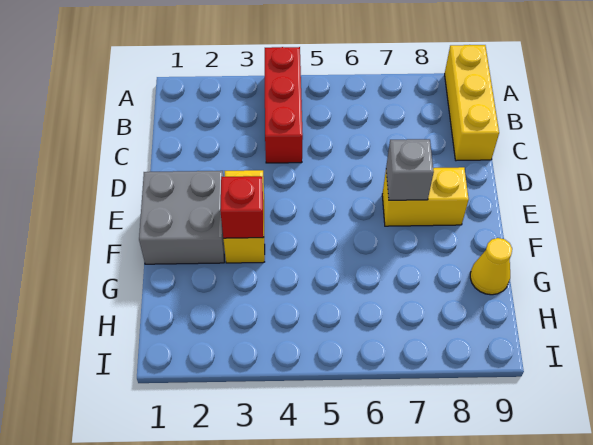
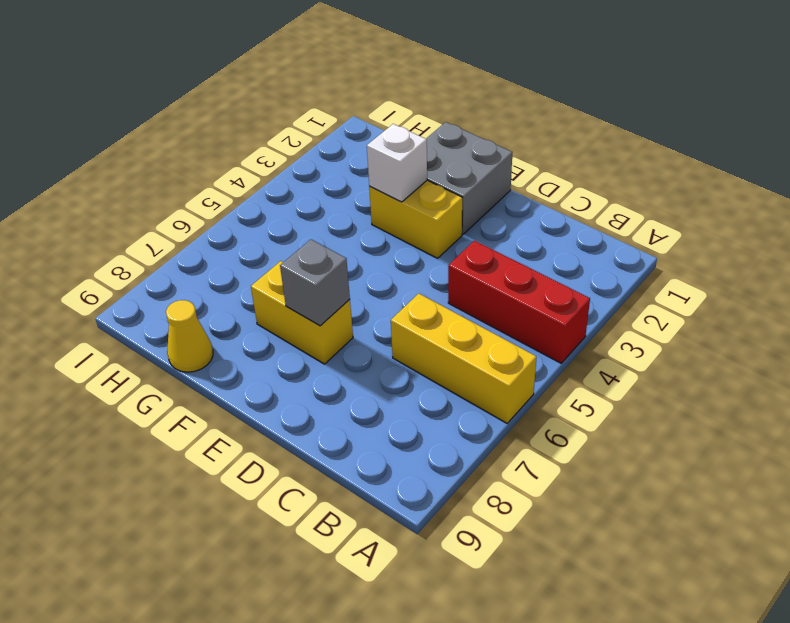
yellow brick A9:C9 level 1 -> yellow brick A6:C6 level 1
yellow brick E7:E8 level 1 -> yellow brick E7:F7 level 1
red brick F3 level 2 -> white brick F3 level 2

